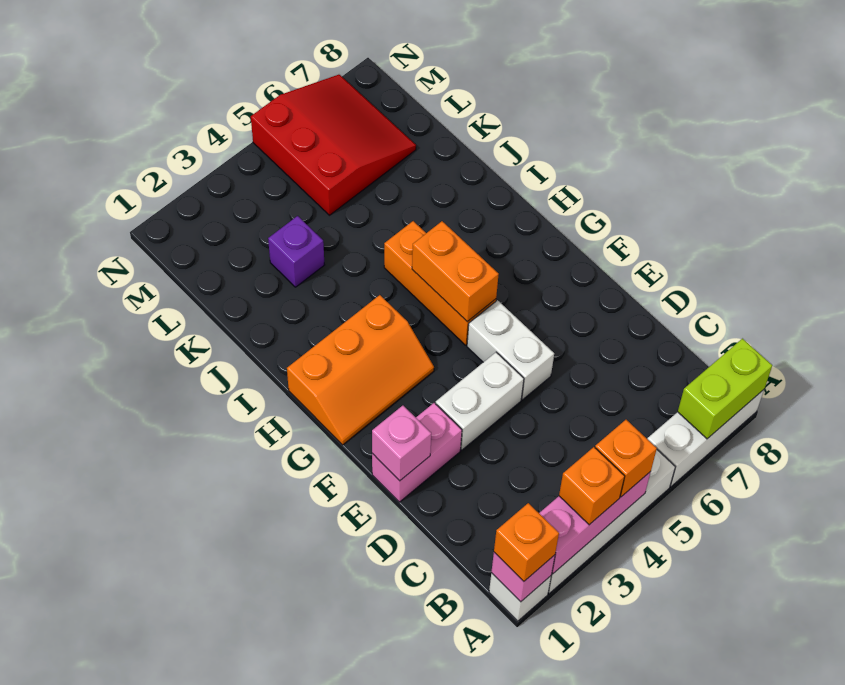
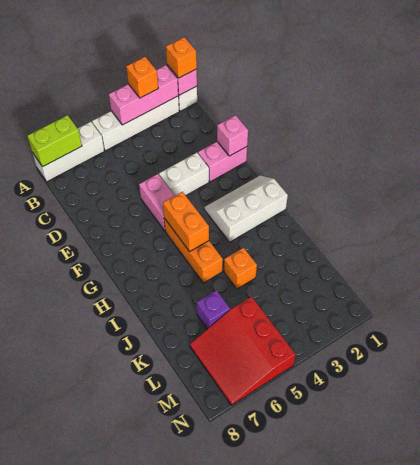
orange brick A4 level 3 -> orange brick J4 level 1
white brick E5:F5 level 1 -> pink brick E5:F5 level 1
orange slope G1:H3 level 1 top H -> white slope G1:H3 level 1 top H
purple brick K3 level 1 -> purple brick K6 level 1

